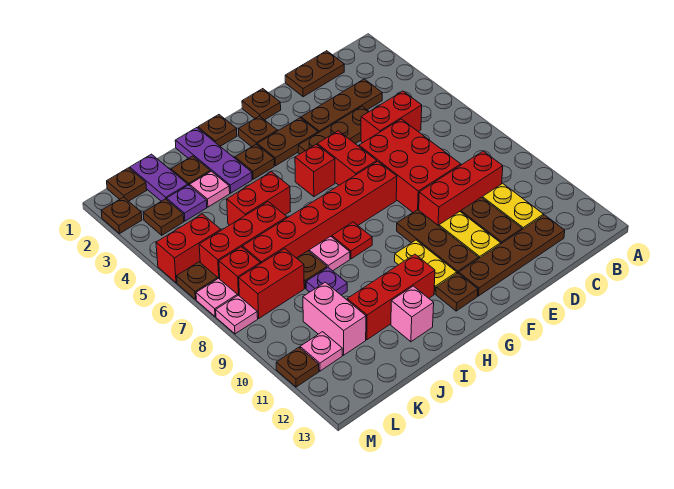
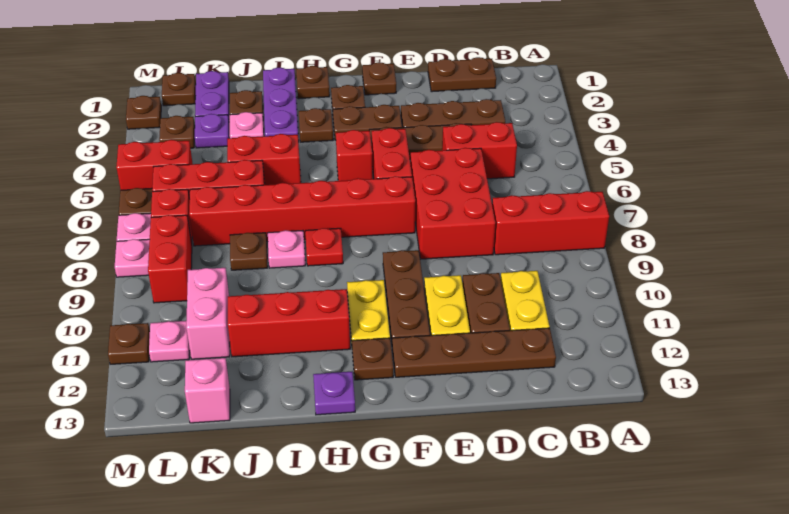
red brick C9:E9 level 1 -> red brick A8:C8 level 1
pink brick I12 level 1 -> pink brick K13 level 1
purple plate J9 level 1 -> purple plate H13 level 1
red brick K8:L8 level 1 -> red brick L8:L9 level 1

